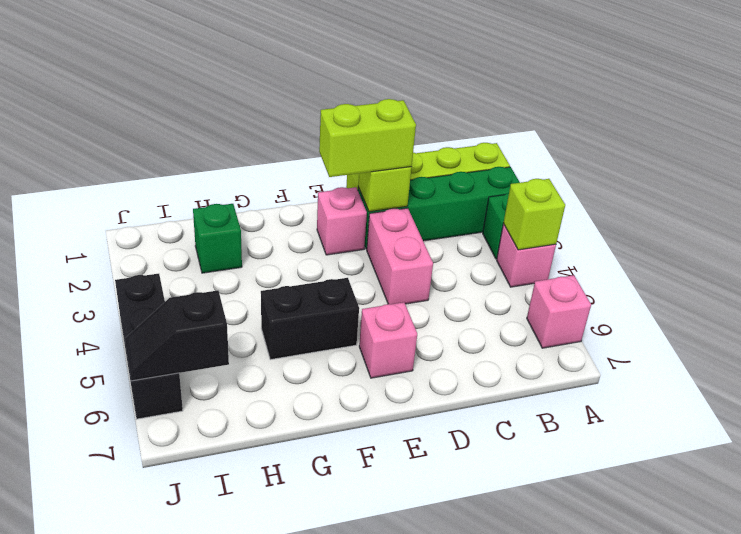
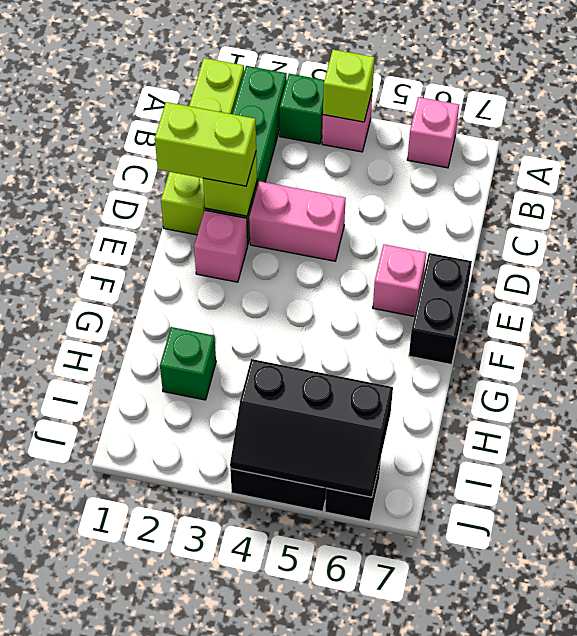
lime brick D2:E2 level 3 -> lime brick D1:D2 level 3
black brick F5:G5 level 1 -> black brick E7:F7 level 1
black slope I6:J6 level 2 top I -> black slope I4:J6 level 2 top I

